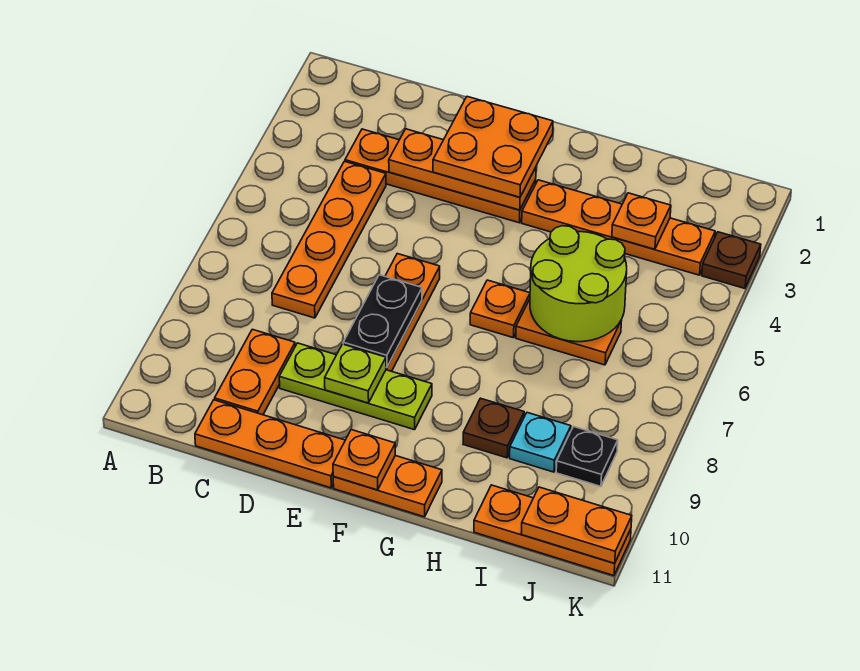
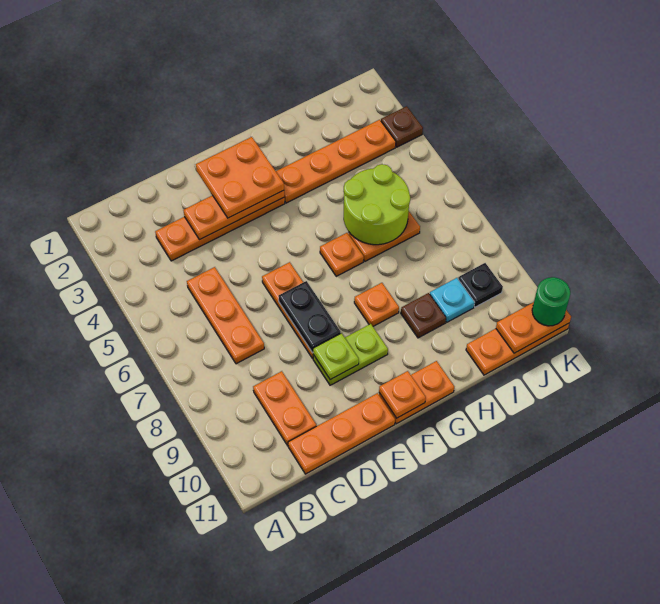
orange plate C4:C7 level 1 -> orange plate C5:C7 level 1
lime plate D9:F9 level 1 -> lime plate E9:F9 level 1
orange plate I3 level 2 -> orange plate G8 level 1
none -> green round brick K11 level 3

